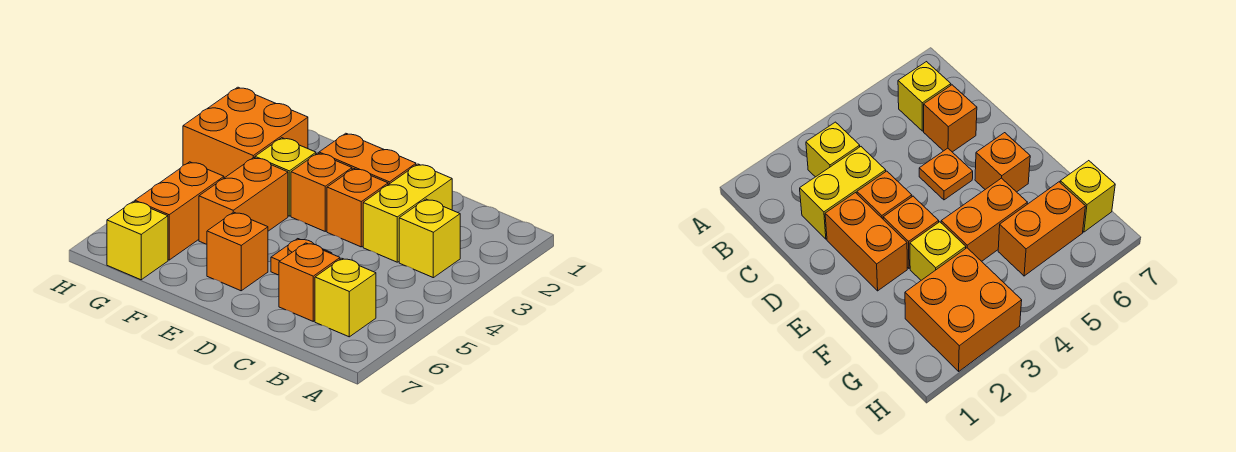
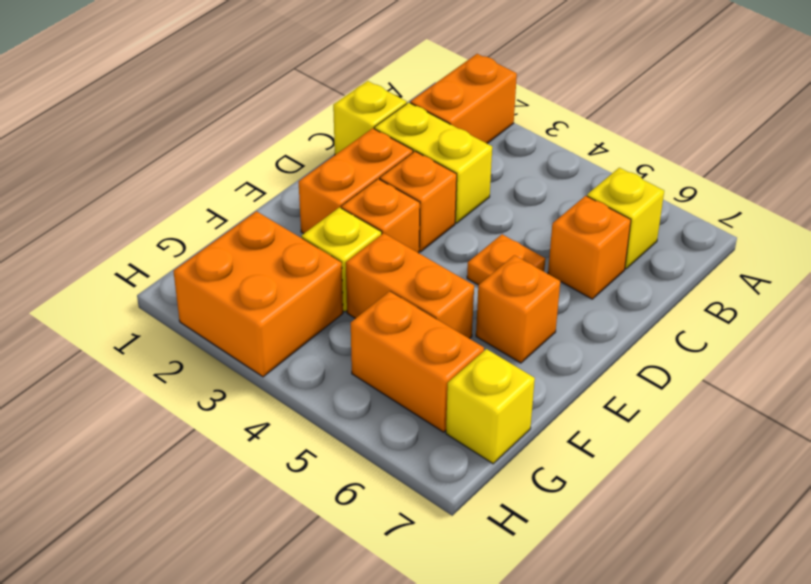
none -> orange brick A2:B2 level 1
yellow brick B3 level 1 -> yellow brick C1 level 1

